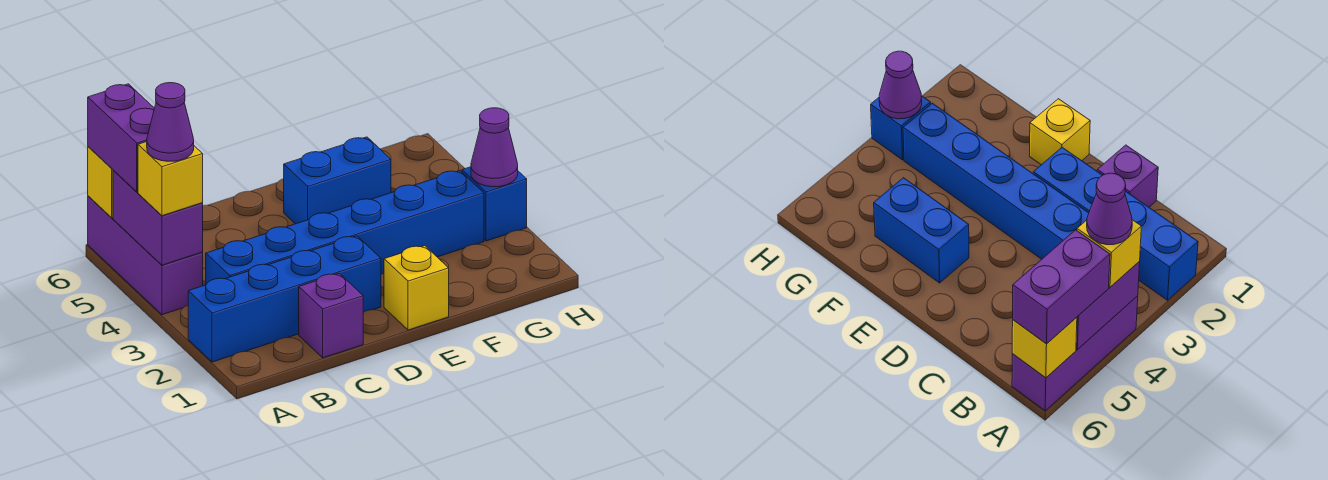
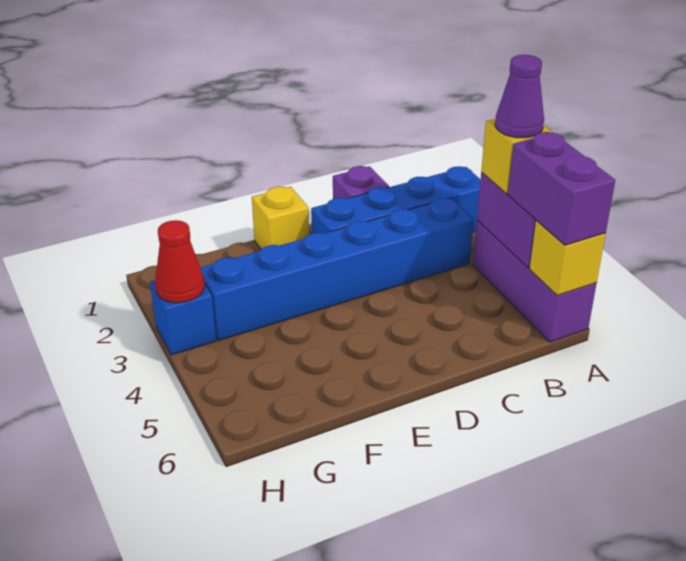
blue brick E5:F5 level 1 -> none
purple cone H3 level 2 -> red cone H3 level 2

